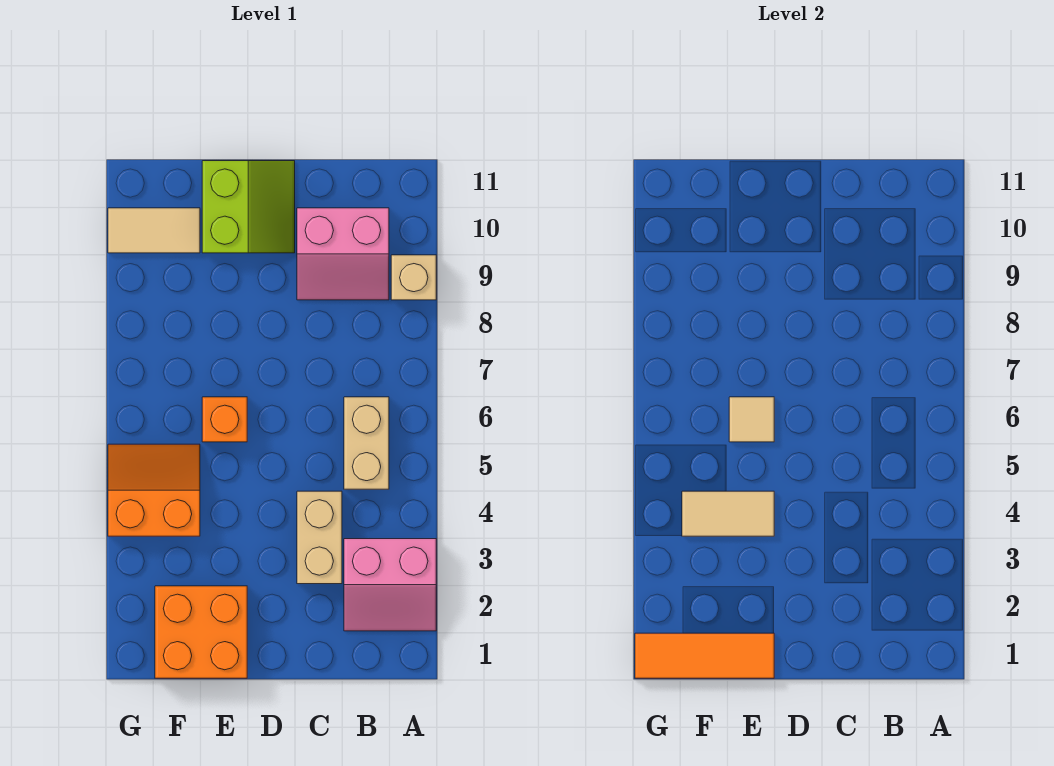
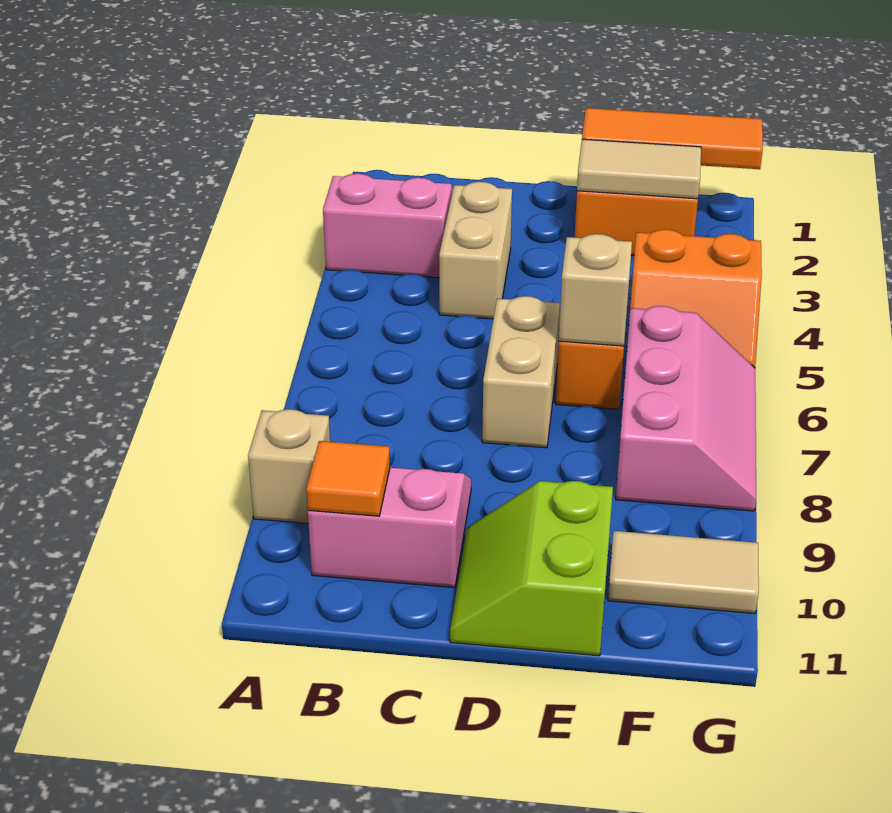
tan brick B5:B6 level 1 -> tan brick D6:D7 level 1
none -> orange tile B10 level 2
tan tile E4:F4 level 2 -> tan tile E2:F2 level 2
tan tile E6 level 2 -> tan brick E6 level 2
none -> pink slope F6:G8 level 1 top F

